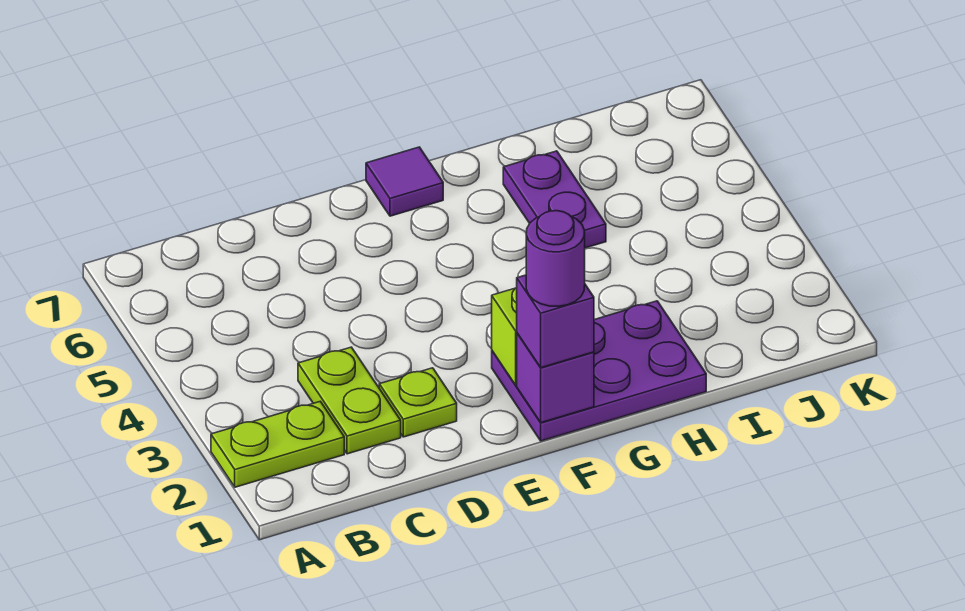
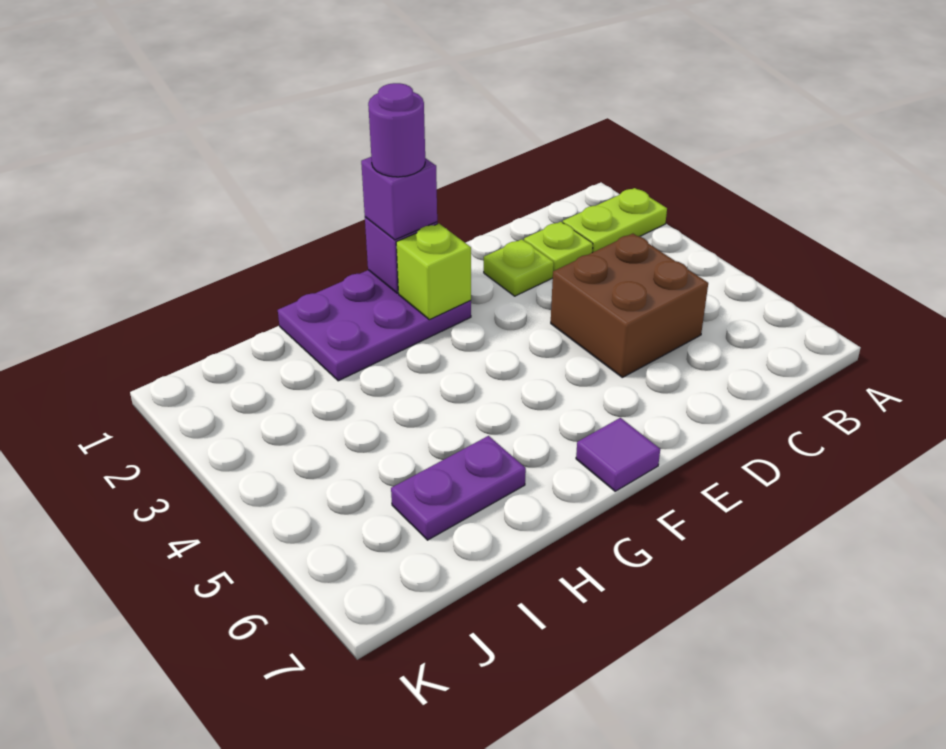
lime plate C2:C3 level 1 -> lime plate C2 level 1
none -> brown brick C4:D5 level 1
purple plate H5:H6 level 1 -> purple plate H6:I6 level 1

